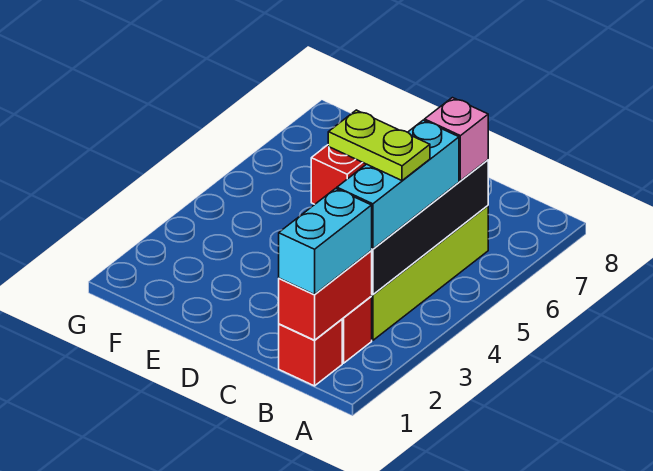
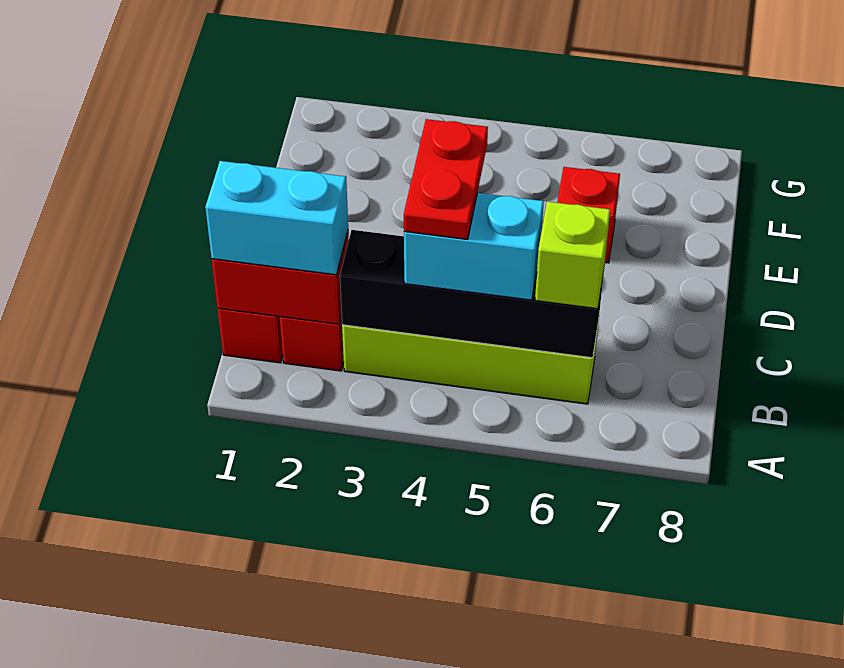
cyan brick B3:B5 level 3 -> cyan brick B4:B5 level 3
lime plate B4:C4 level 4 -> red plate B4:C4 level 4
pink brick B6 level 3 -> lime brick B6 level 3

